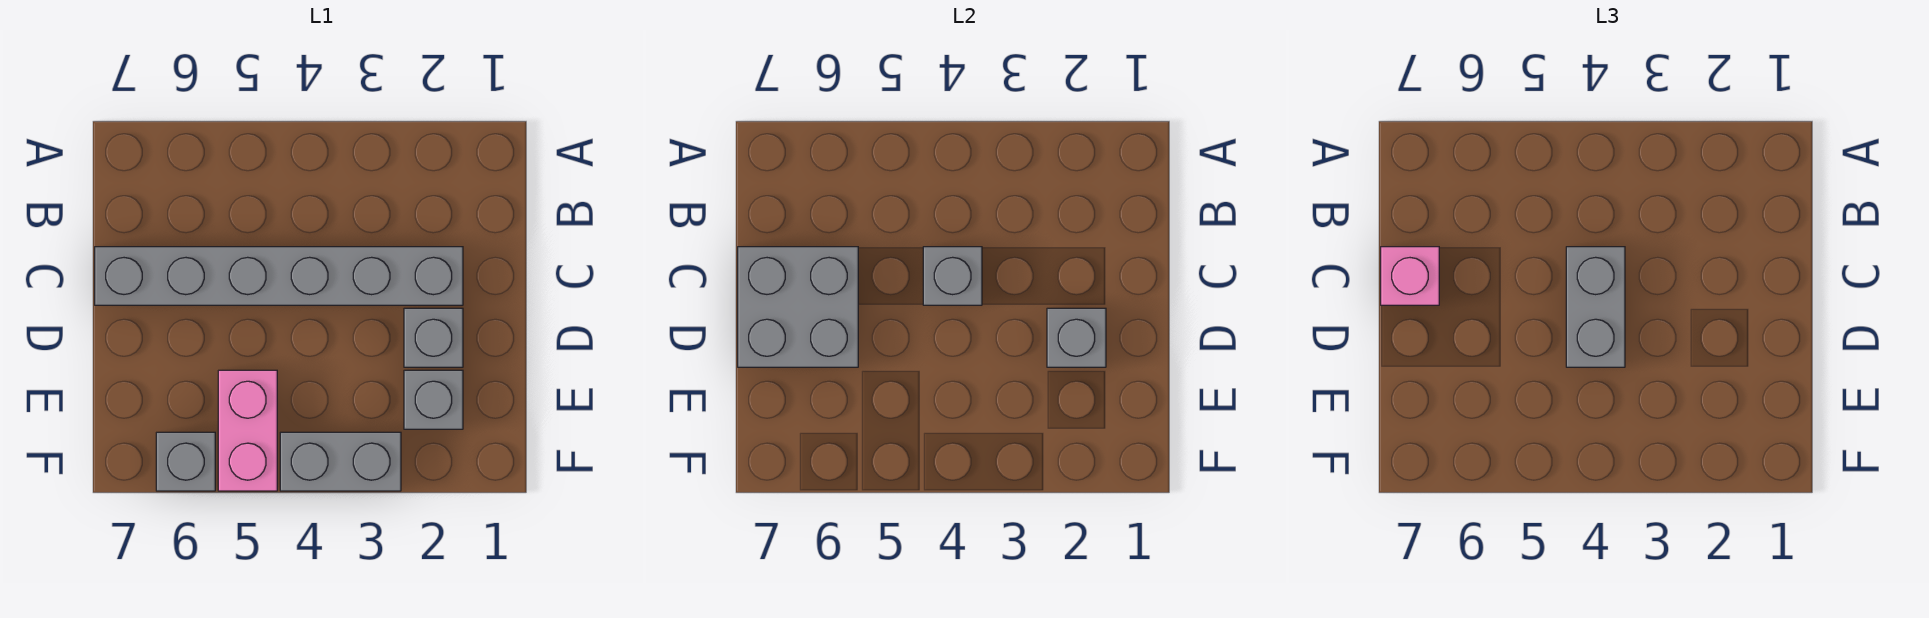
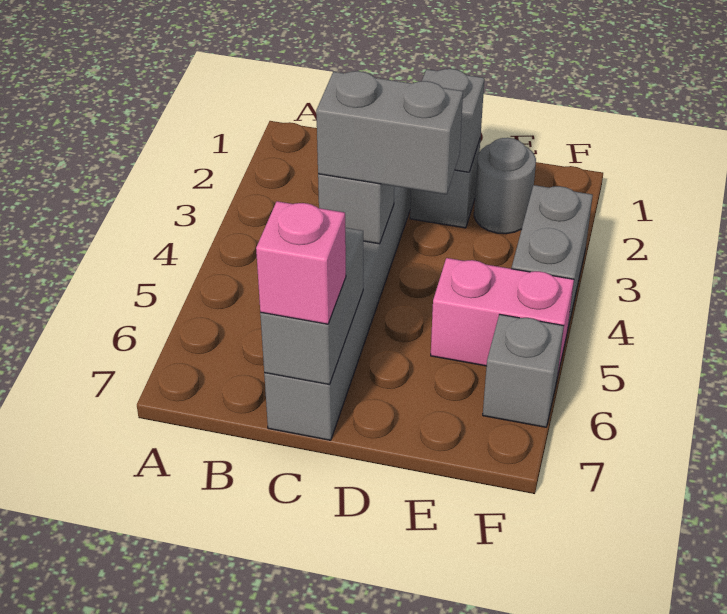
grey brick C6:D7 level 2 -> grey brick C6:C7 level 2
grey brick E2 level 1 -> grey round brick E2 level 1

